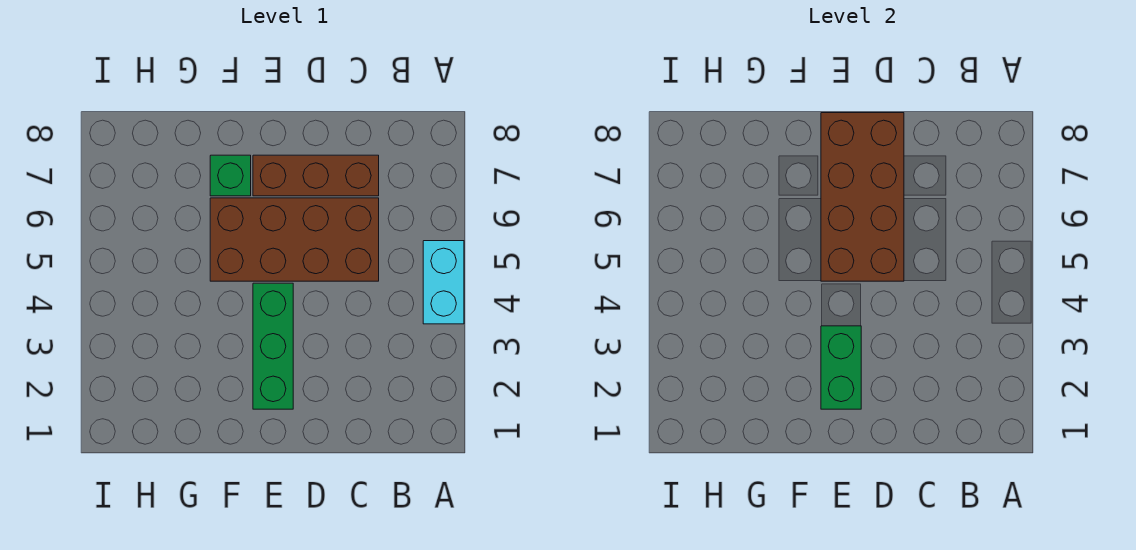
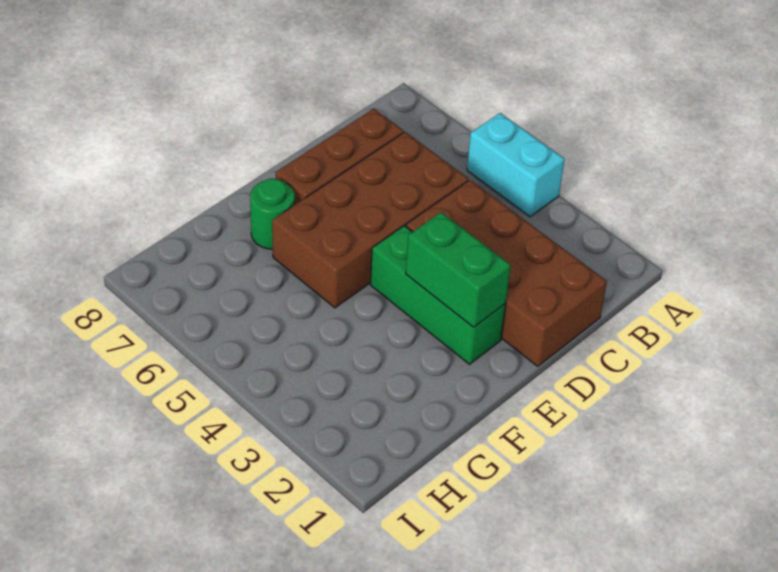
brown brick D5:E8 level 2 -> brown brick C1:D4 level 1
green brick F7 level 1 -> green round brick F7 level 1

